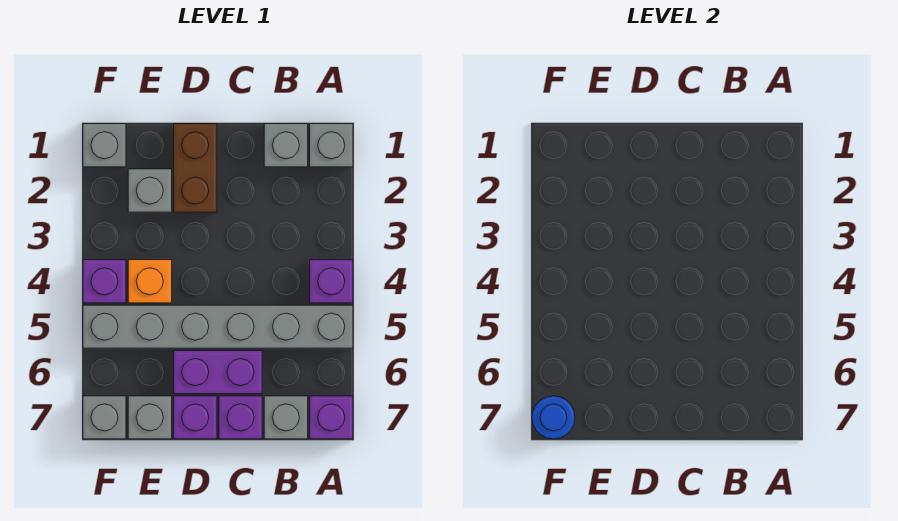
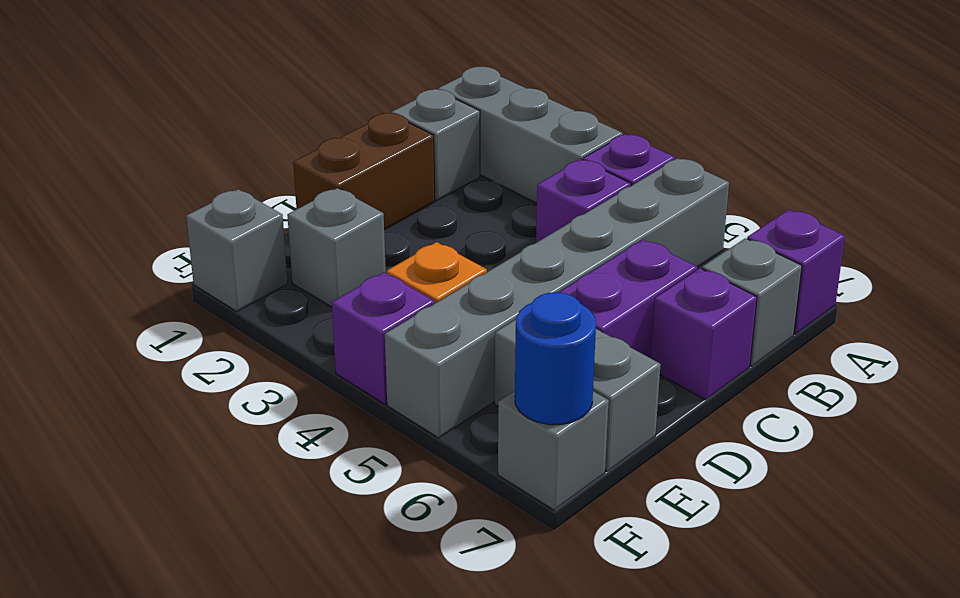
grey brick A1 level 1 -> grey brick A1:A3 level 1
brown brick D1:D2 level 1 -> brown brick C1:D1 level 1
purple brick D7 level 1 -> purple brick B4 level 1
grey brick E7 level 1 -> grey brick E6:E7 level 1

